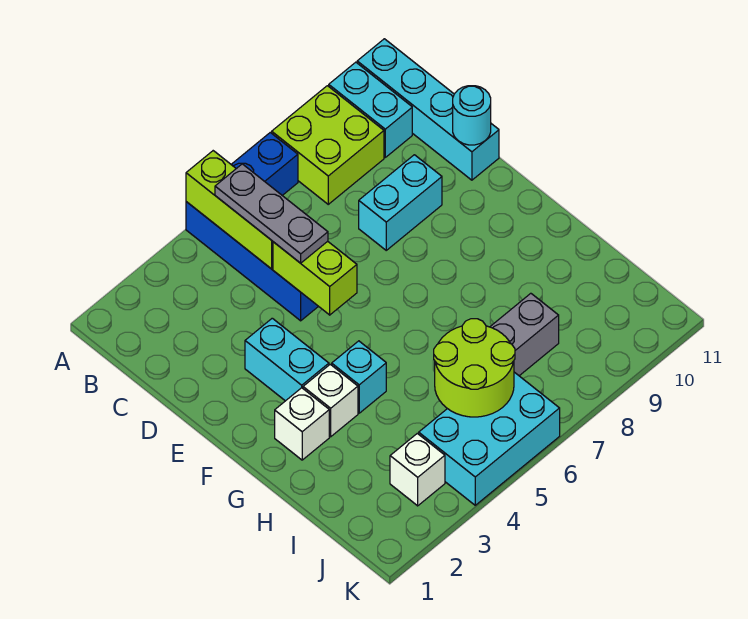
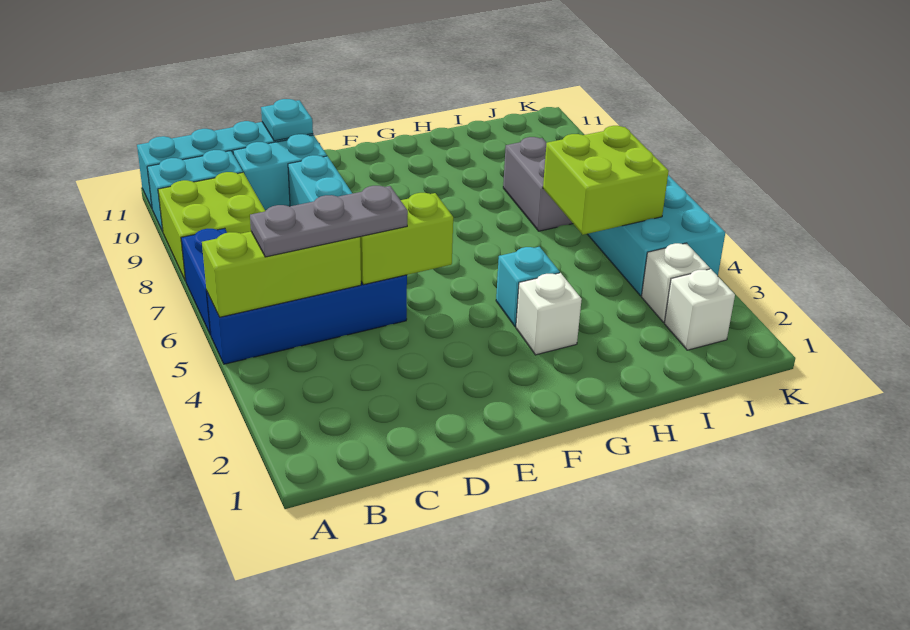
cyan round brick D11 level 2 -> cyan plate D11 level 2
cyan brick E3:F3 level 1 -> cyan brick C10:D10 level 1
white brick G2 level 1 -> white brick J2 level 1
lime round brick I5:J6 level 2 -> lime brick I5:J6 level 2

